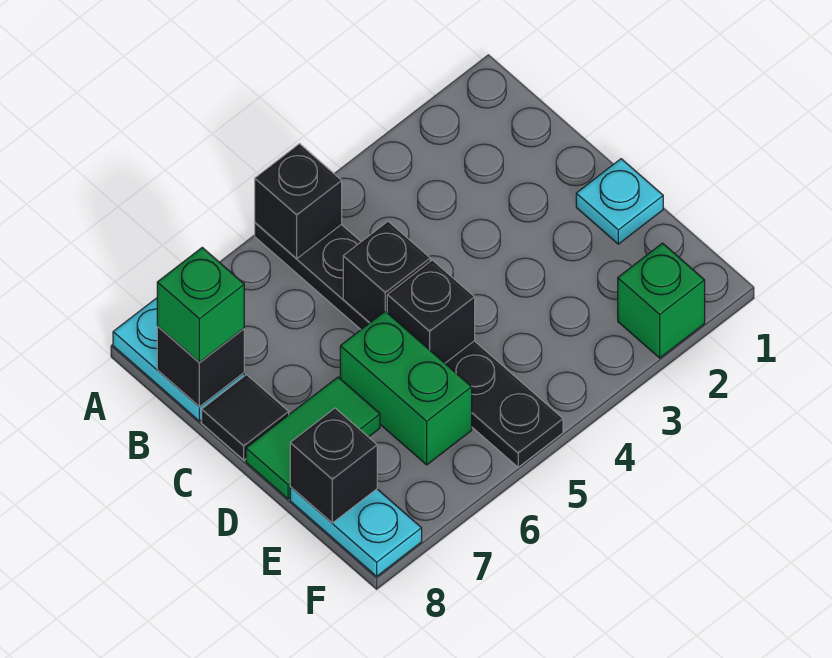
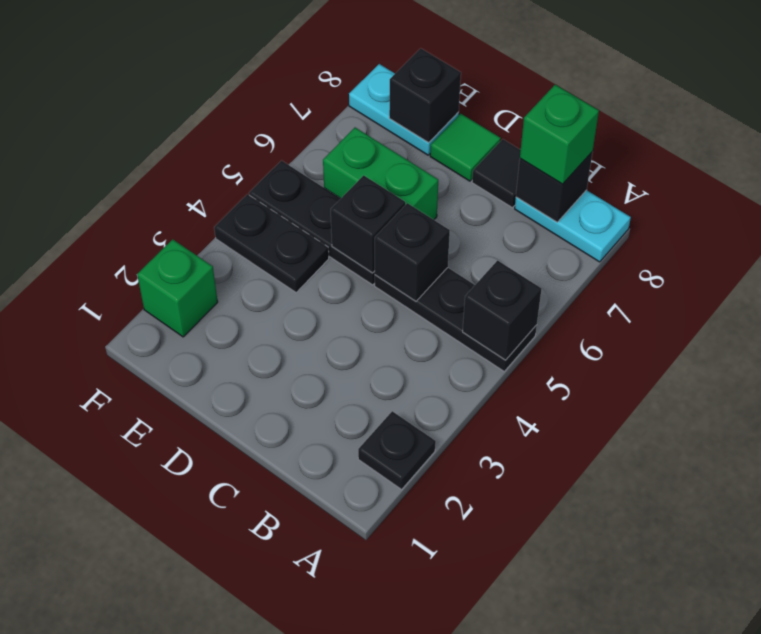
none -> black plate A2 level 1
cyan plate D1 level 1 -> none
green tile D7:D8 level 1 -> green tile D8 level 1
none -> black plate E4:F4 level 1

